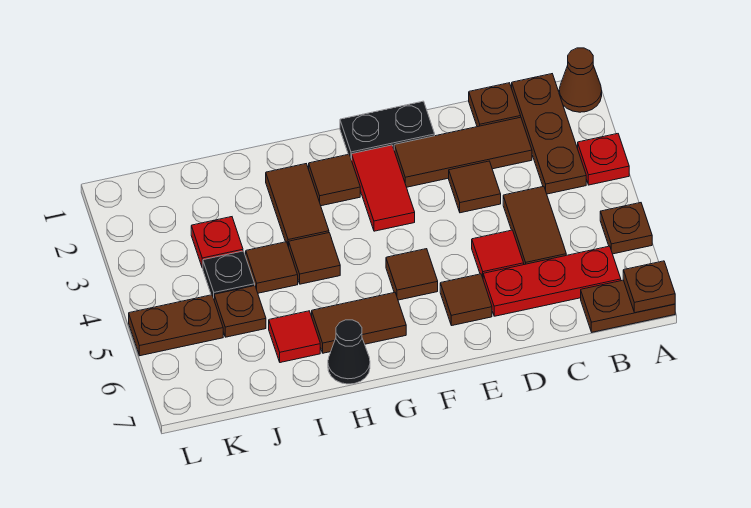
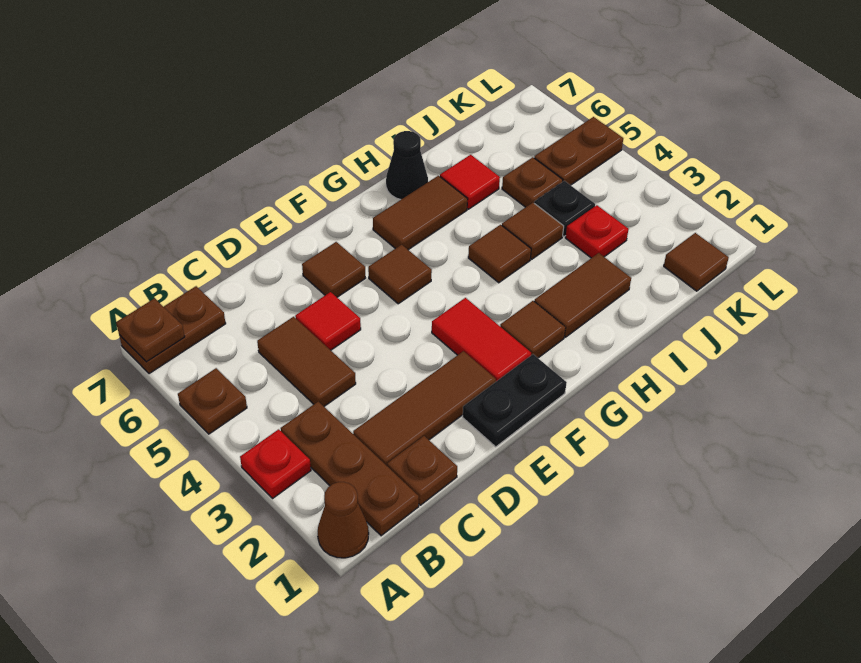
red plate B6:D6 level 1 -> none
brown tile D3 level 1 -> brown tile K1 level 1
brown tile H2:H3 level 1 -> brown tile H2:I2 level 1

